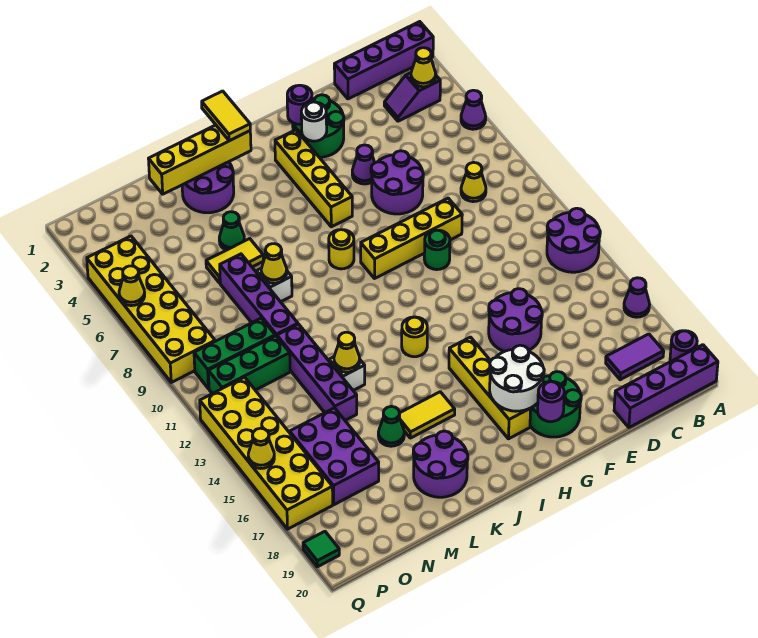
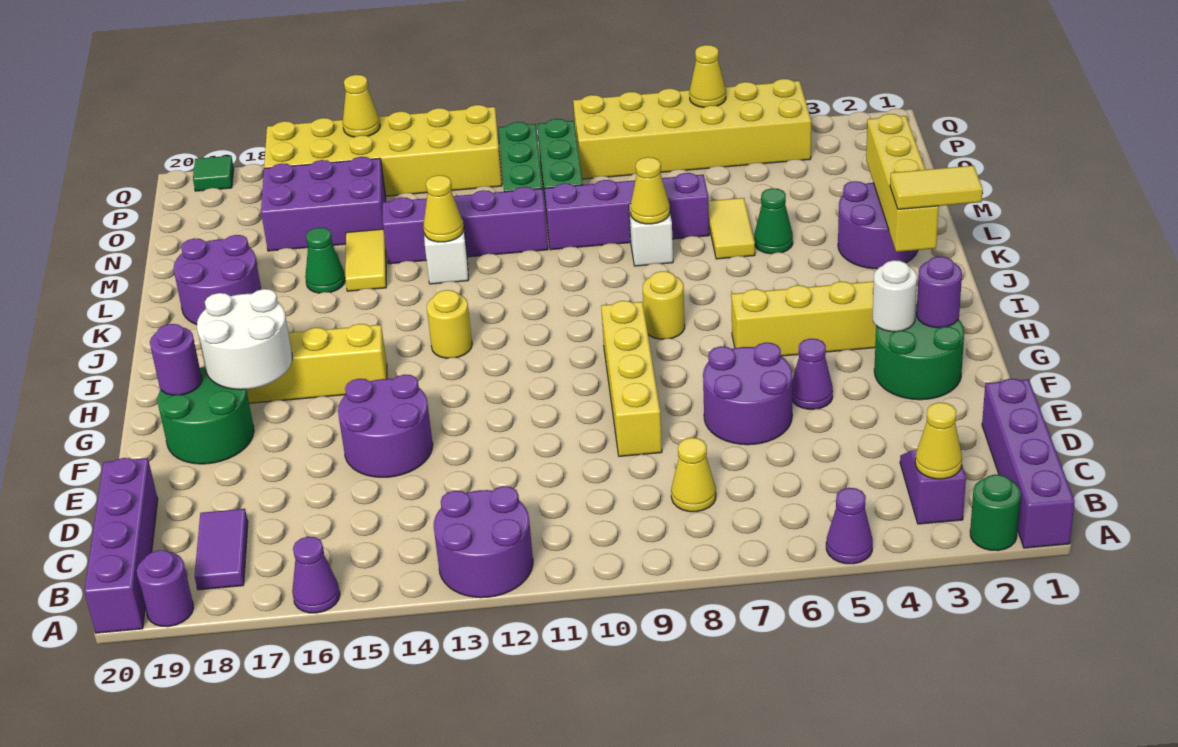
green round brick F10 level 1 -> green round brick A2 level 1
yellow tile J16:K16 level 1 -> yellow tile L15:M15 level 1

